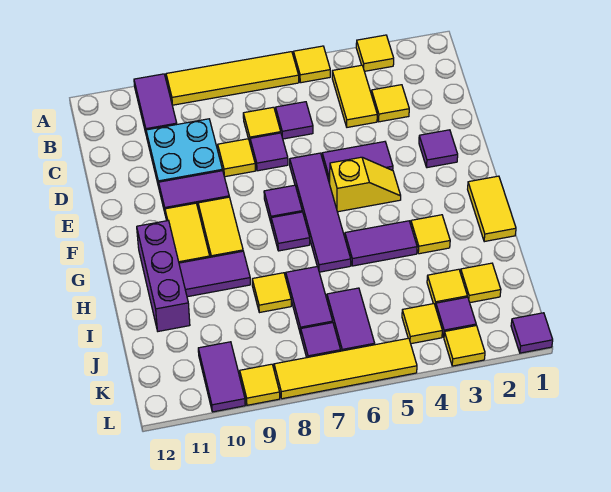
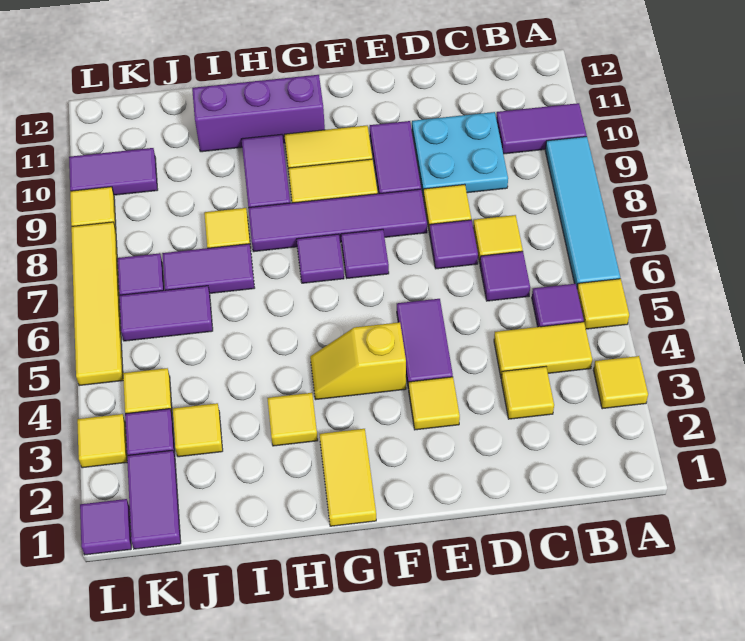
yellow tile A6:A9 level 1 -> cyan tile A6:A9 level 1
purple tile E2 level 1 -> purple tile B5 level 1
purple tile E6:H6 level 1 -> purple tile E8:H8 level 1
yellow slope F4:F5 level 1 top 5 -> yellow slope F4:G4 level 1 top F
yellow tile G1:H1 level 1 -> yellow tile G1:G2 level 1
purple tile H4:H5 level 1 -> purple tile K1:K2 level 1
yellow tile J2 level 1 -> yellow tile E3 level 1

